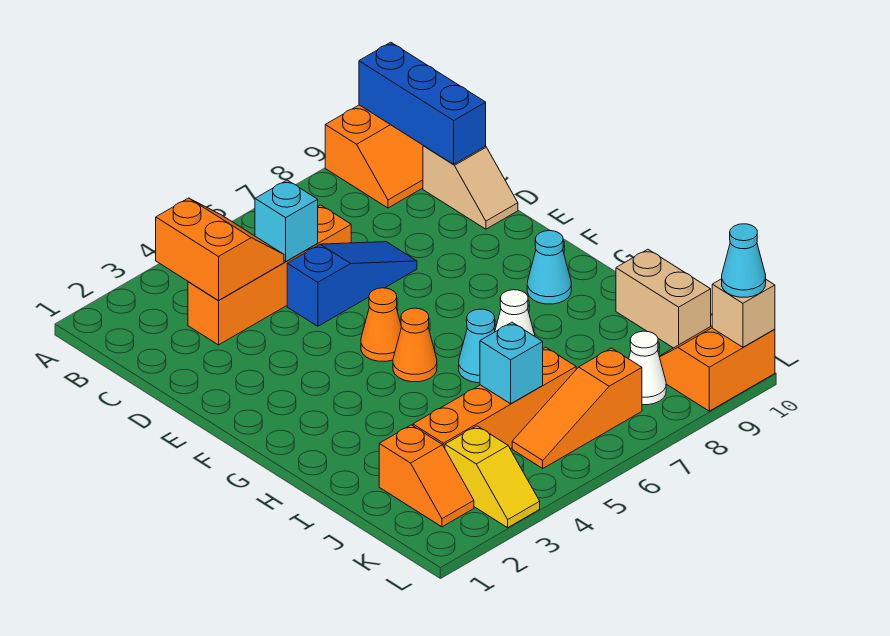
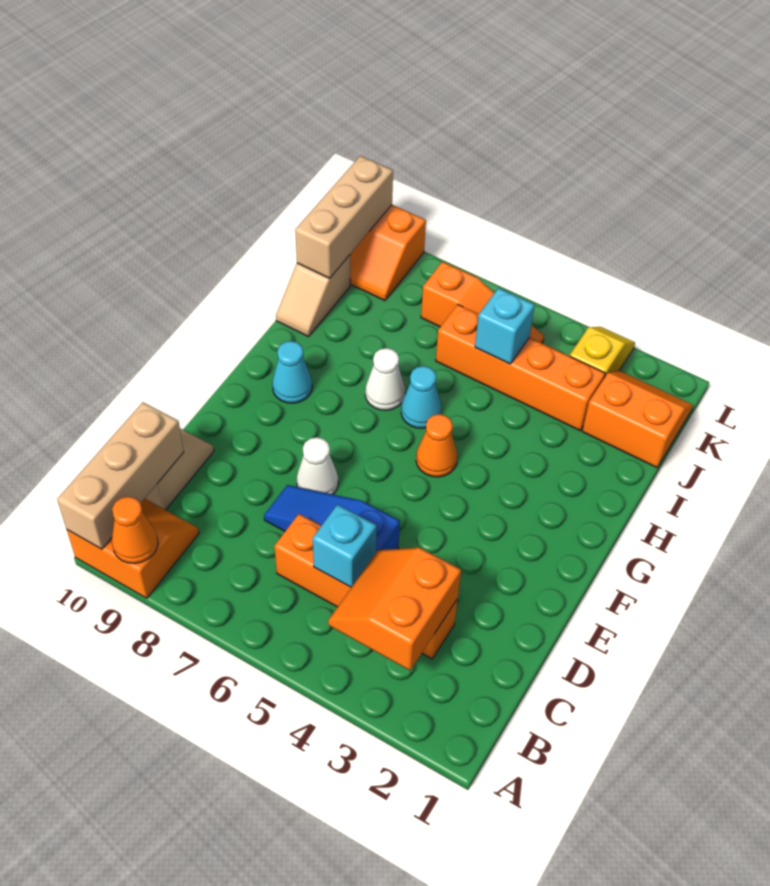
blue brick A10:C10 level 2 -> tan brick A10:C10 level 2
orange cone F5 level 1 -> orange cone A9 level 2
tan brick I10:J10 level 1 -> tan slope I10:J10 level 1 top J
orange slope J2:K2 level 1 top J -> orange slope J1:K2 level 1 top J
white cone K8 level 1 -> white cone E7 level 1
tan brick L10 level 2 -> tan brick J10:L10 level 2
cyan cone L10 level 3 -> none

